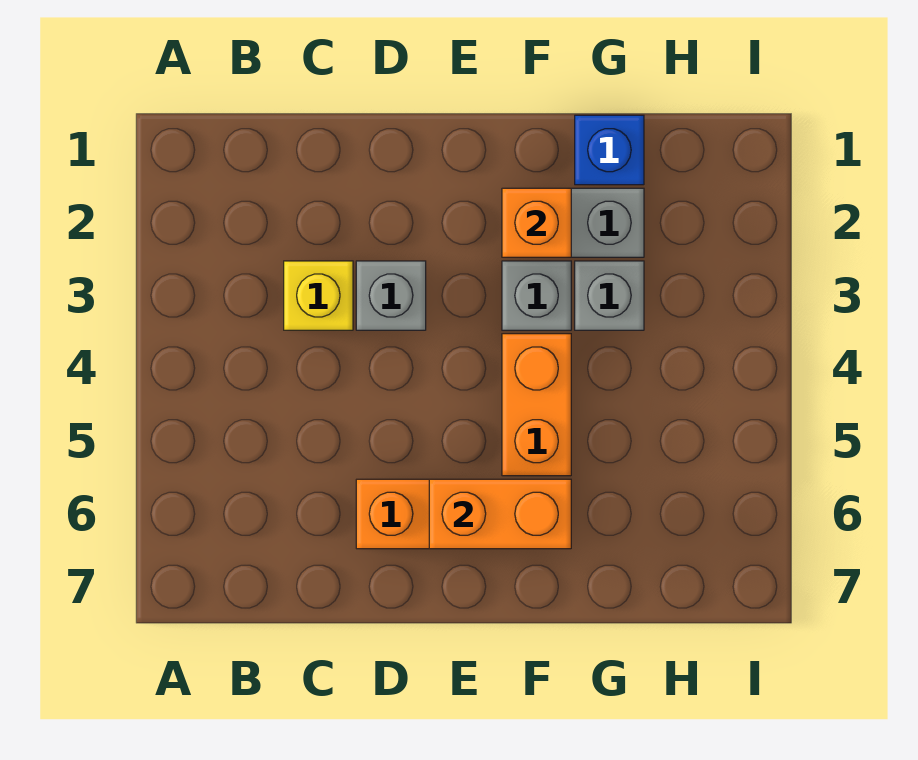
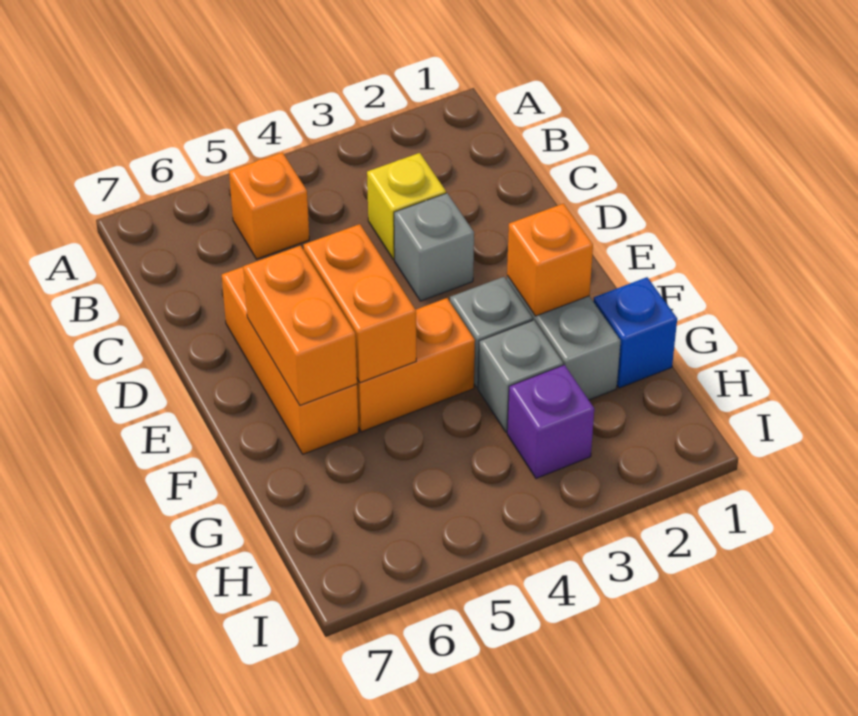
none -> orange brick B5 level 1
none -> orange brick E5:F5 level 2
none -> purple brick H3 level 1

